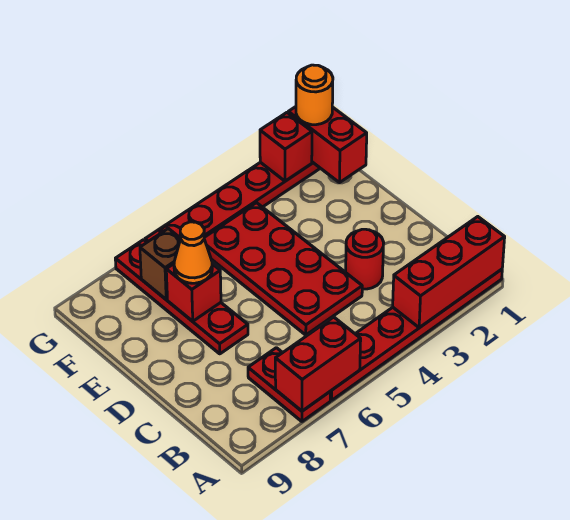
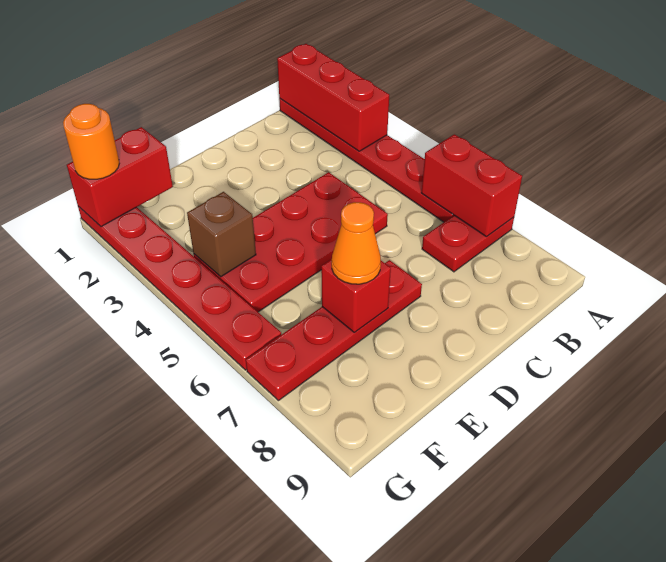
red round brick C3 level 1 -> none
brown brick F7 level 2 -> brown brick F4 level 2
red brick G2 level 2 -> none

